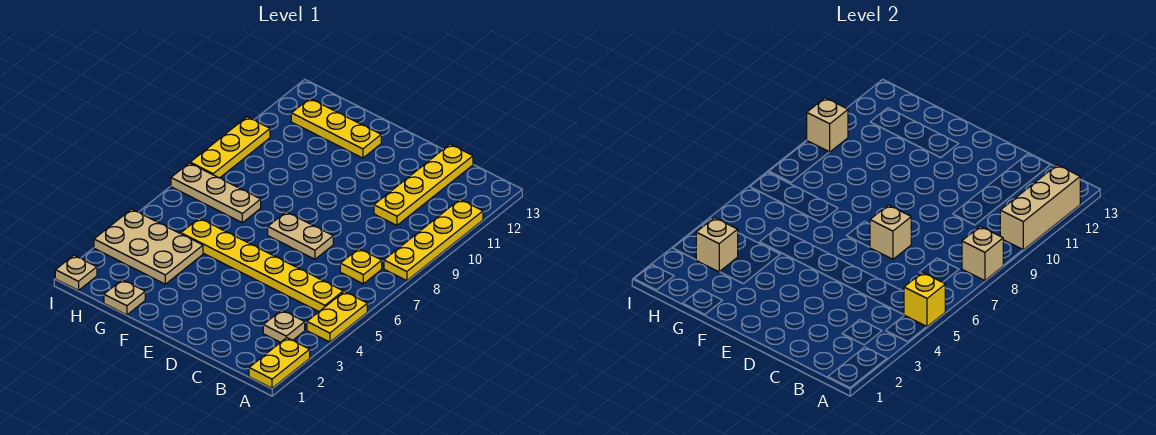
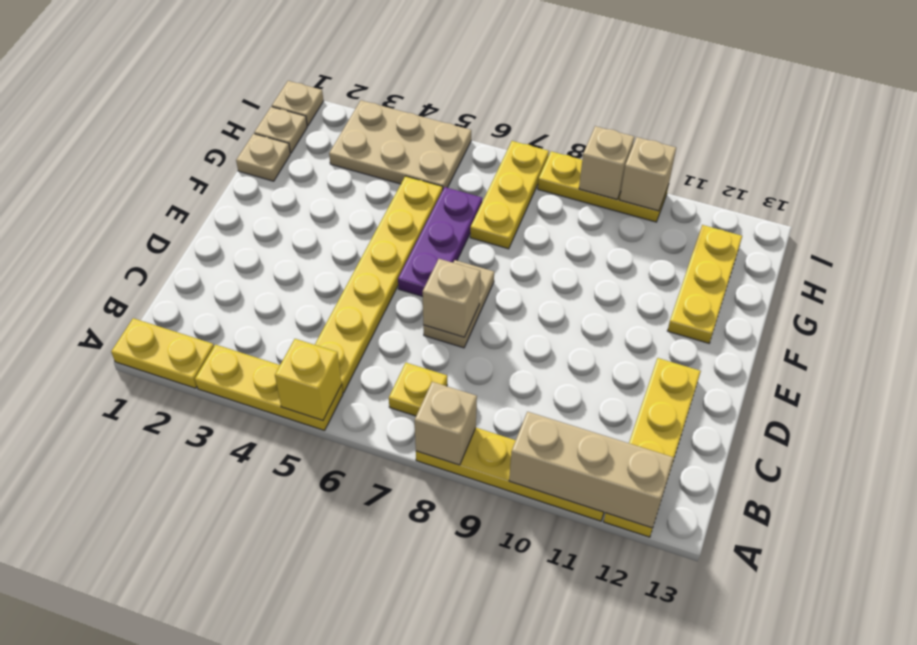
yellow plate A4:A5 level 1 -> yellow plate A3:A5 level 1
tan plate B3 level 1 -> tan plate H1 level 1
yellow plate C10:C13 level 1 -> yellow plate A12:D12 level 1
none -> purple plate E6:G6 level 1
tan plate G3:I4 level 1 -> tan plate H3:I5 level 1
tan plate G7:I7 level 1 -> yellow plate G7:I7 level 1
tan brick H3 level 2 -> tan brick I9 level 2

